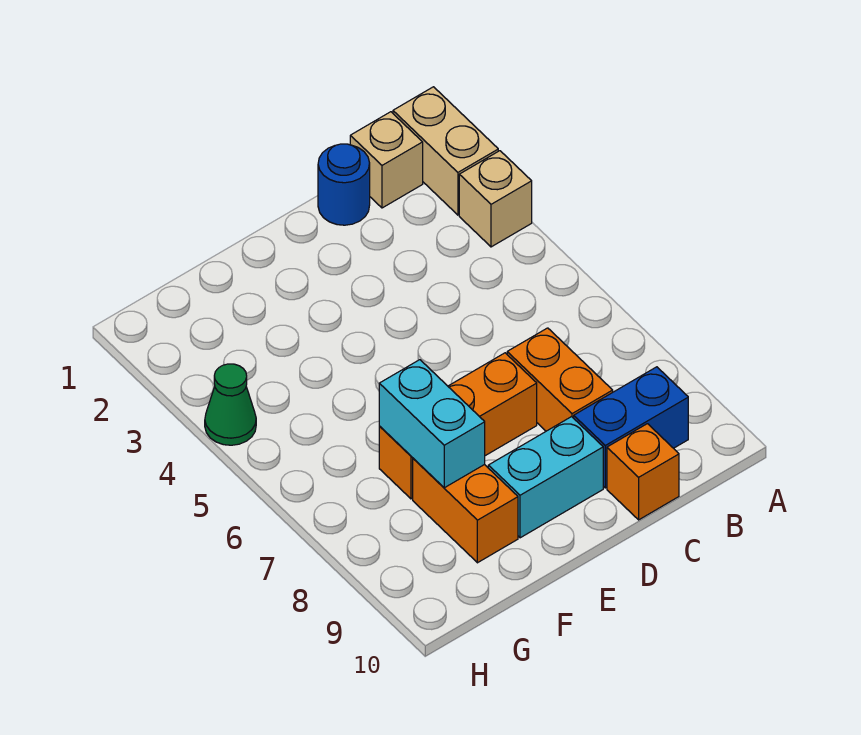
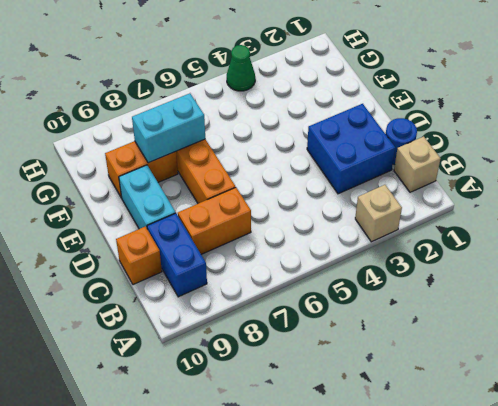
tan brick A1:A2 level 1 -> none
none -> blue brick C2:D3 level 1

